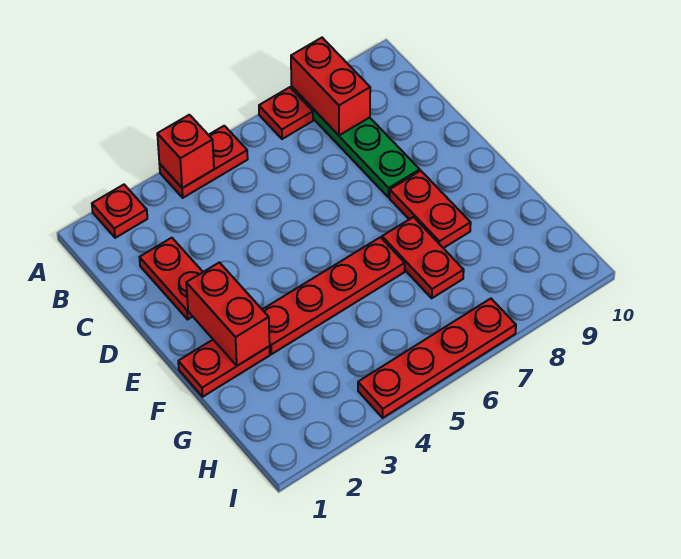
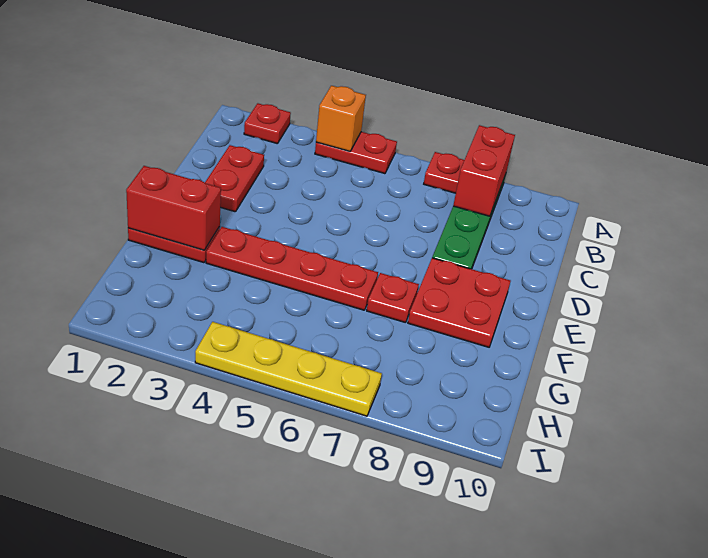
red brick A4 level 2 -> orange brick A4 level 2
red brick E2:F2 level 2 -> red brick F1:F2 level 2
red plate E8:F8 level 1 -> red plate E8:F9 level 1
red plate F7:G7 level 1 -> red plate F7 level 1
red plate I4:I7 level 1 -> yellow plate I4:I7 level 1

